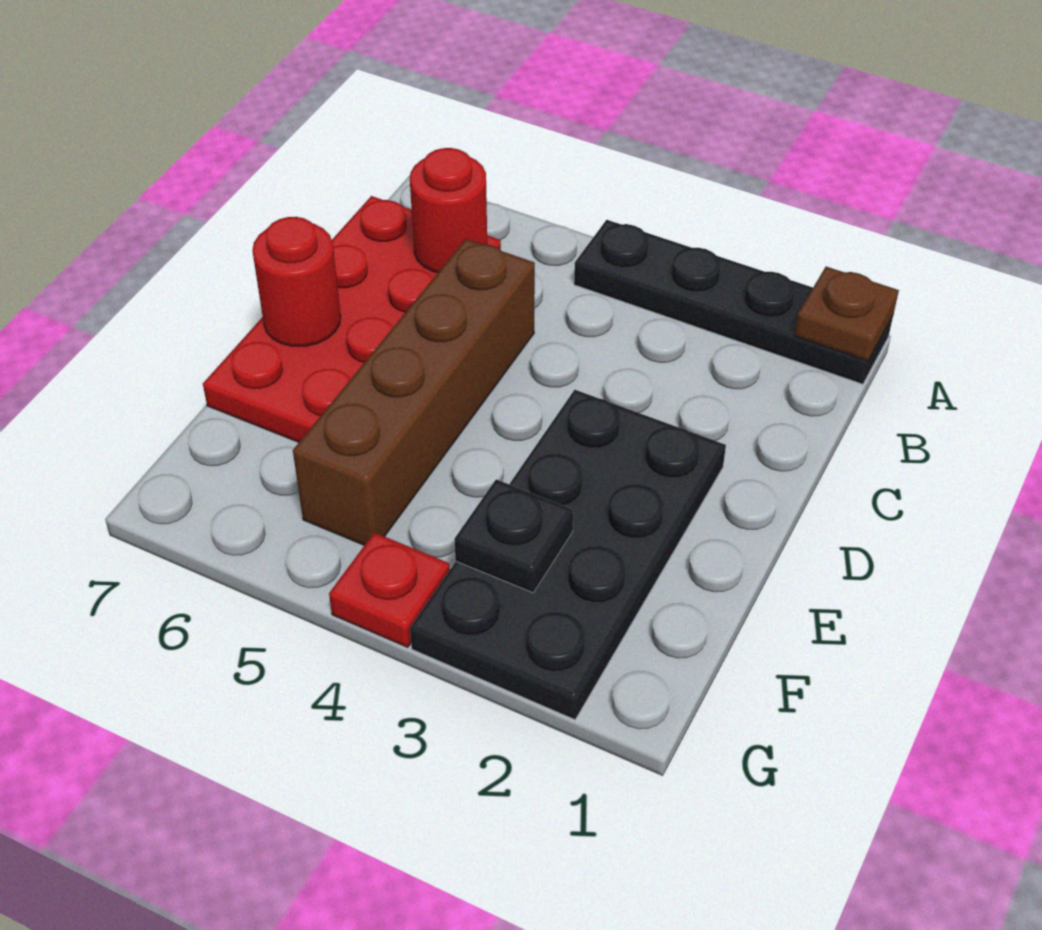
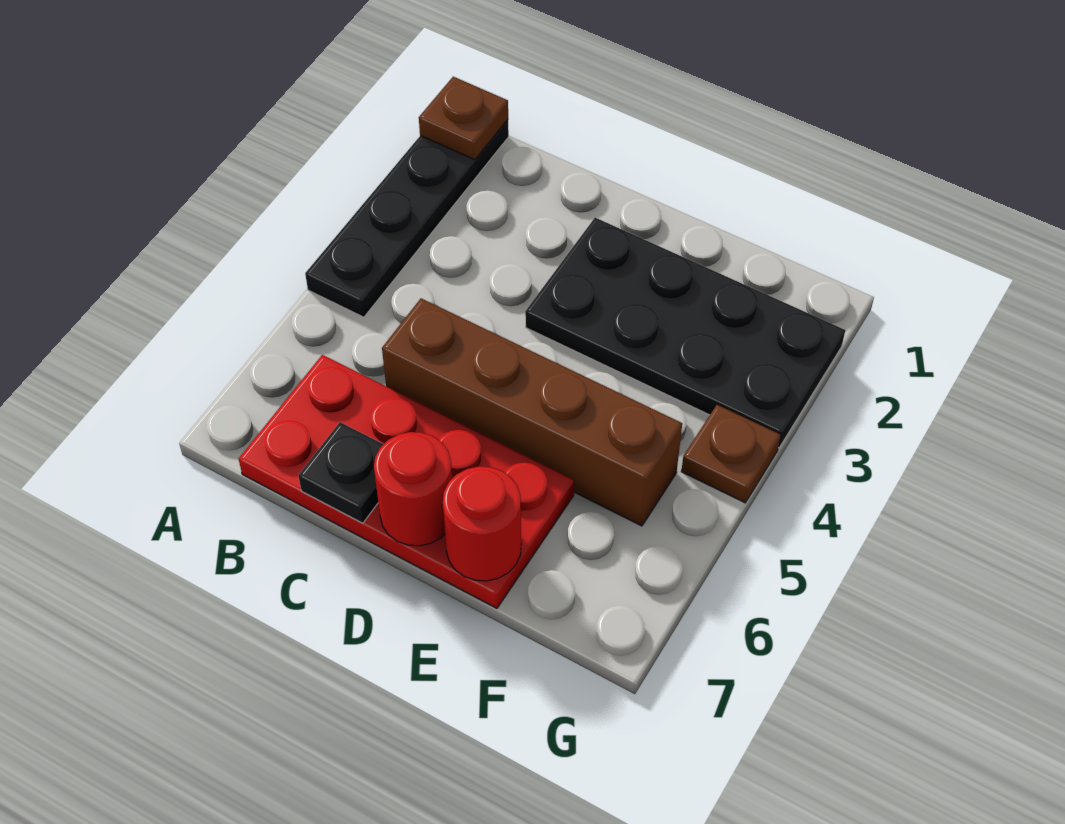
red round brick B6 level 2 -> red round brick E7 level 2
black plate F3 level 2 -> black plate C7 level 2
red plate G4 level 1 -> brown plate G4 level 1

